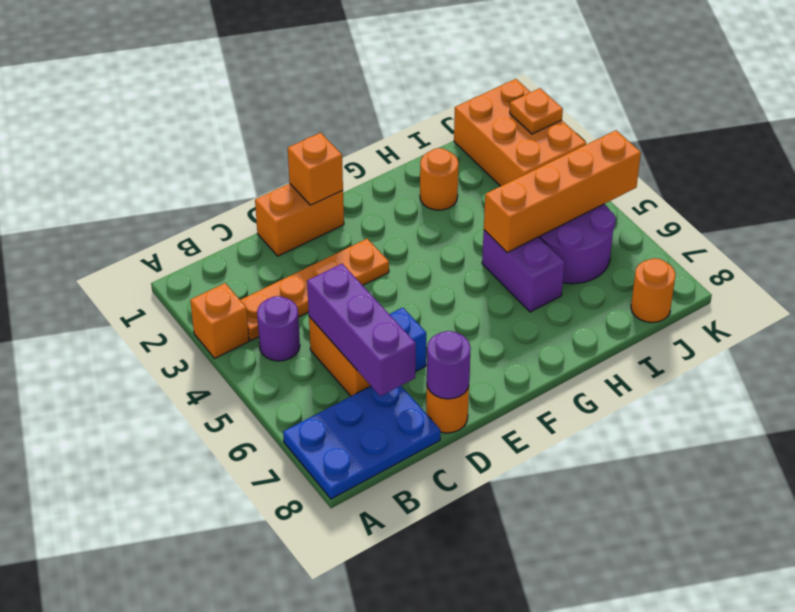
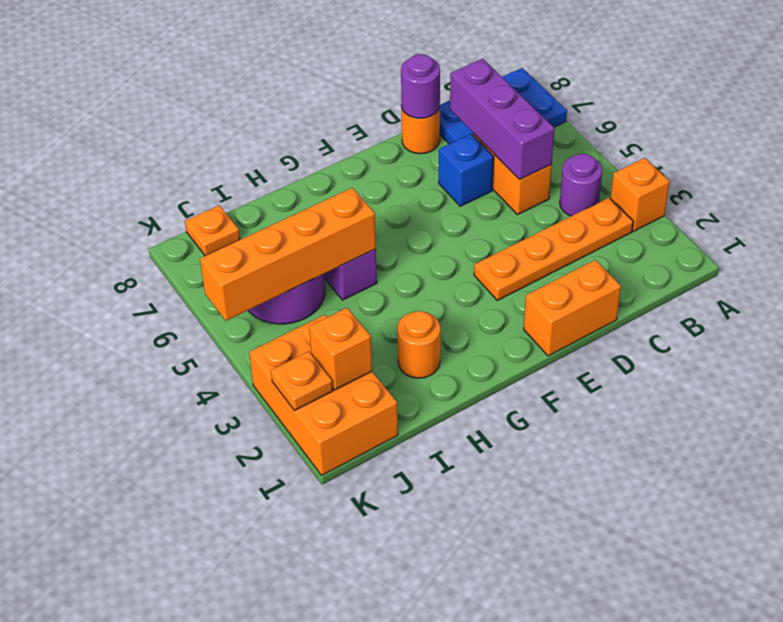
orange brick E1 level 2 -> orange brick J2 level 2
orange round brick J8 level 1 -> orange plate J8 level 1

